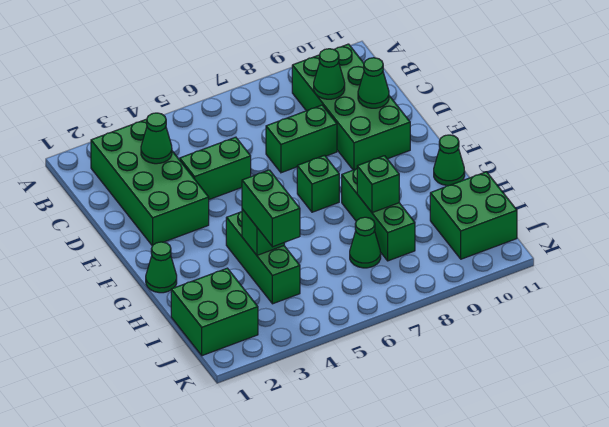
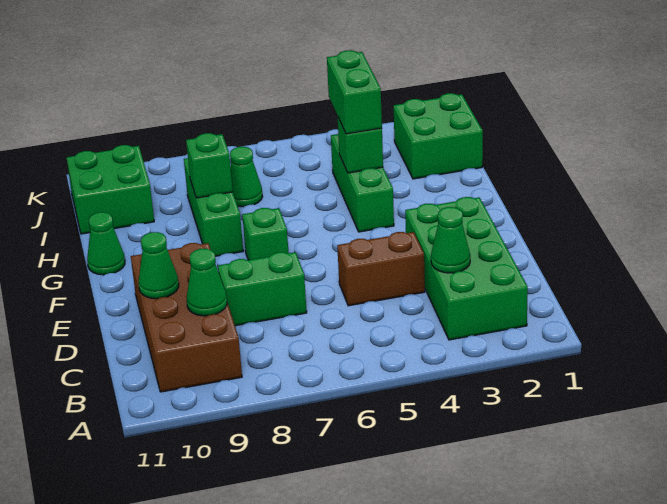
green brick B9:E10 level 1 -> brown brick B9:E10 level 1
green brick D4:D5 level 1 -> brown brick D4:D5 level 1
green cone G1 level 1 -> none

